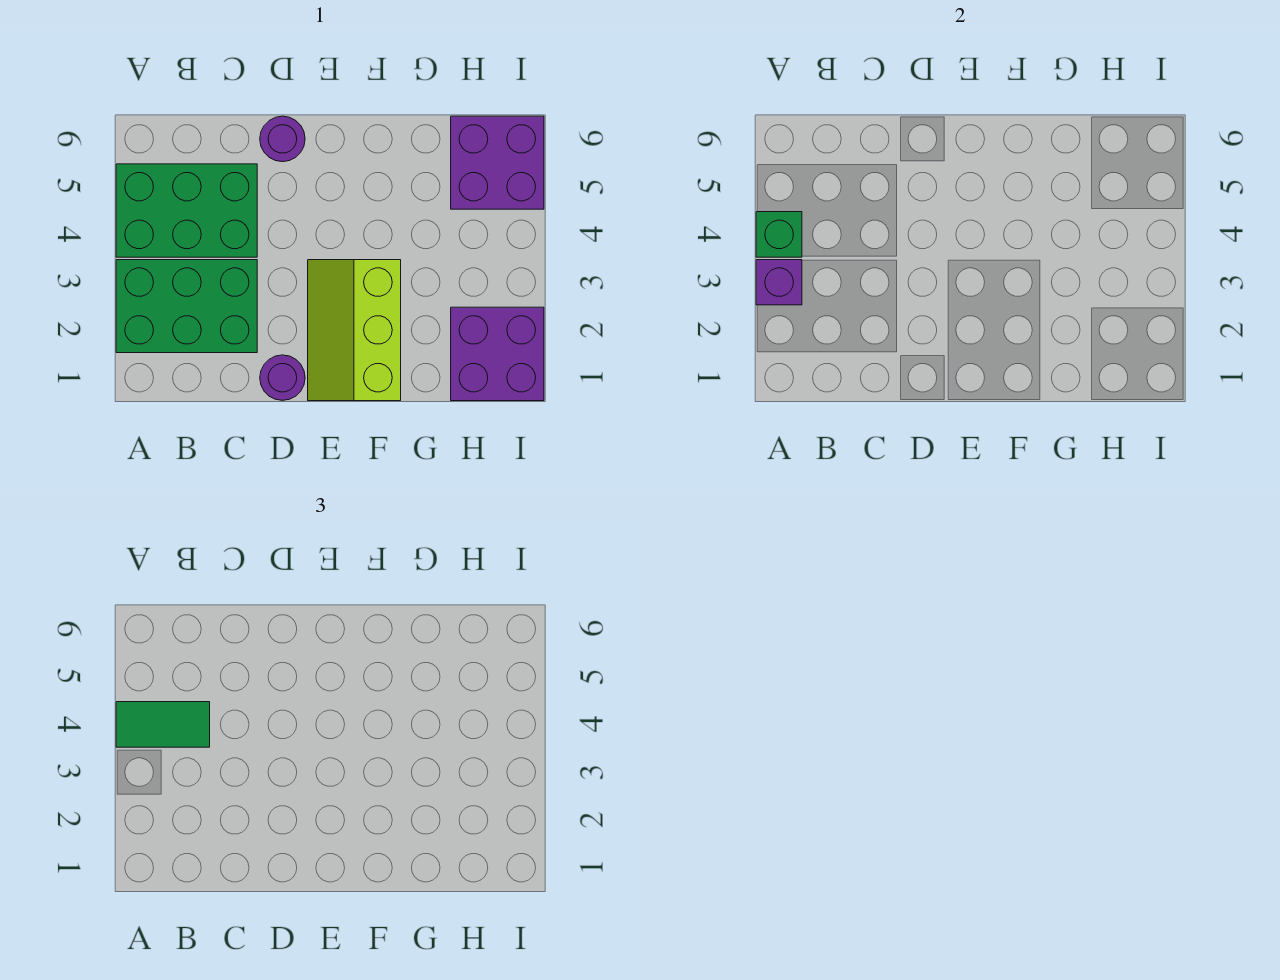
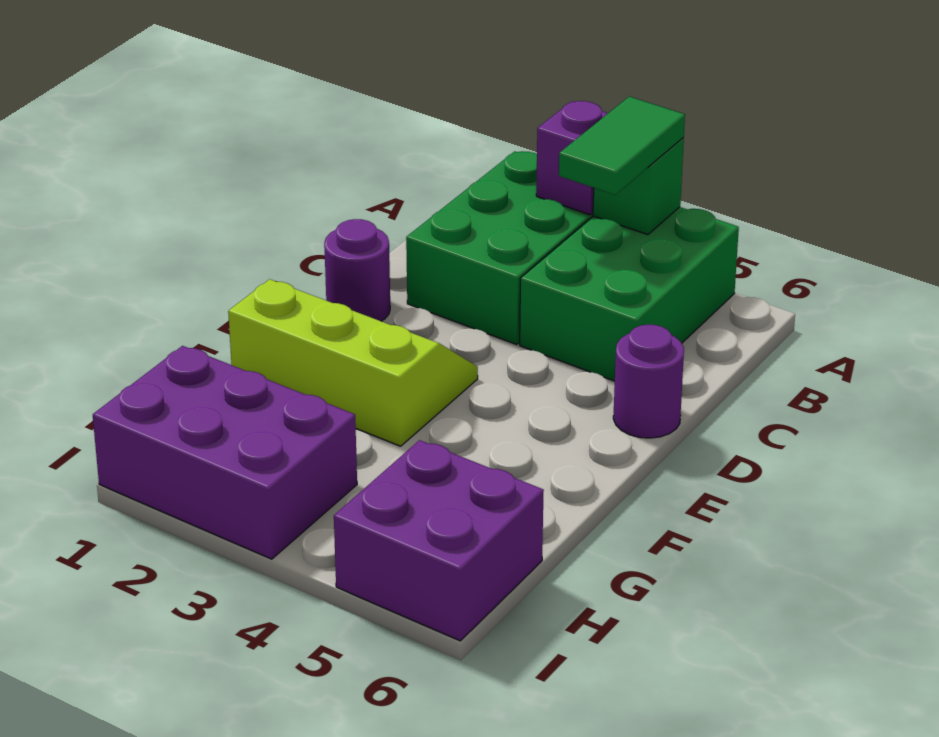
purple brick H1:I2 level 1 -> purple brick H1:I3 level 1

